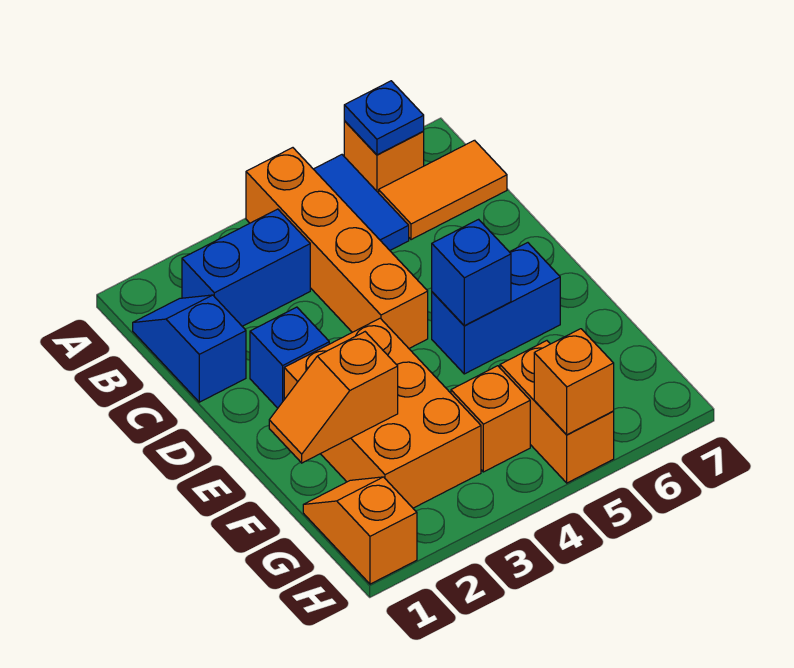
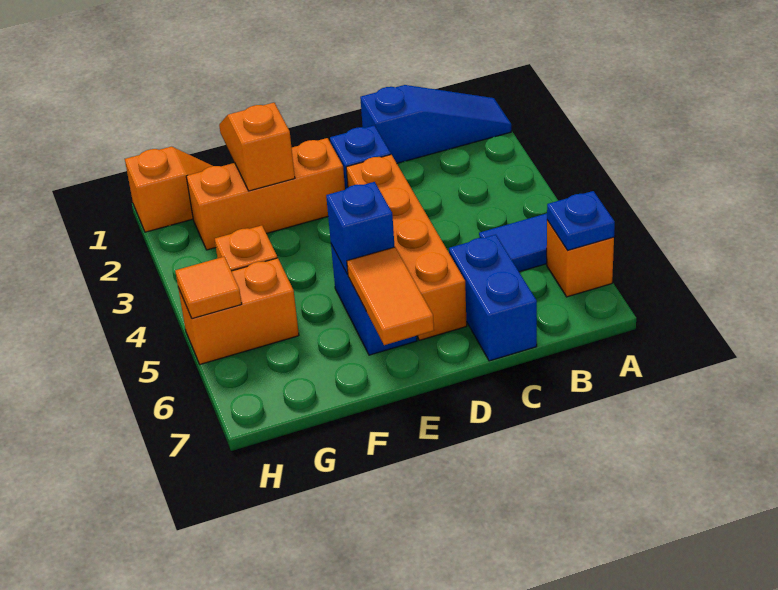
orange brick A4:D4 level 1 -> orange brick D3:D6 level 1
blue slope B1:C1 level 1 top C -> blue slope A1:C1 level 1 top C
blue brick B2:B3 level 1 -> blue brick C6:C7 level 1
orange tile B6:B7 level 1 -> orange tile E6:E7 level 2
orange brick E2:G3 level 1 -> orange brick E2:G2 level 1
orange brick H5 level 2 -> orange tile H5 level 2

